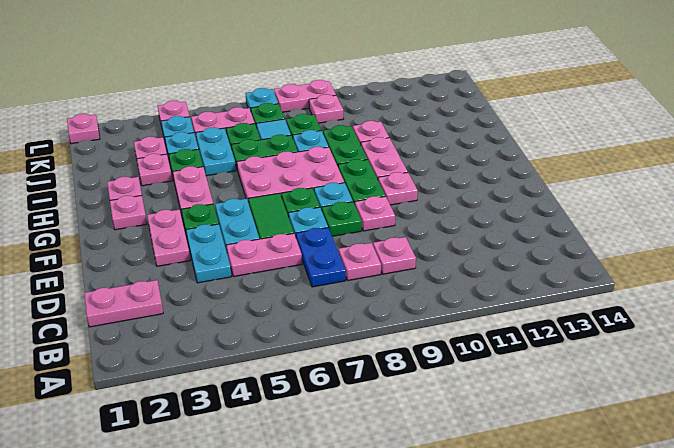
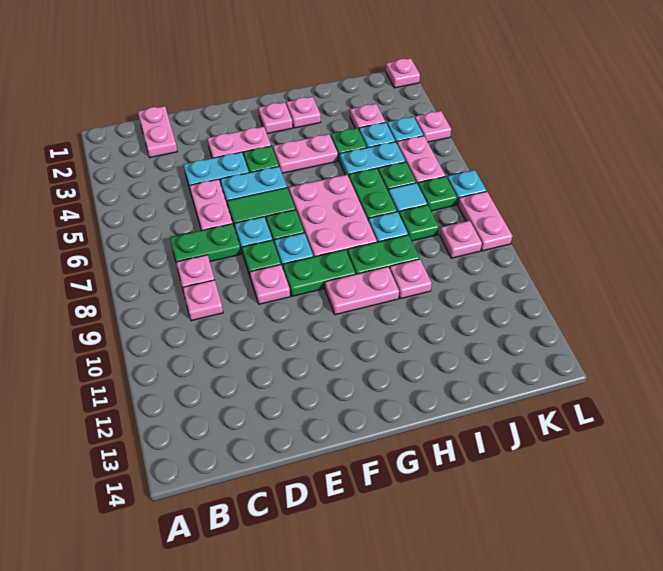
blue plate C7:D7 level 1 -> green plate C7:D7 level 1
pink plate F10 level 1 -> none
pink plate I3 level 1 -> none

